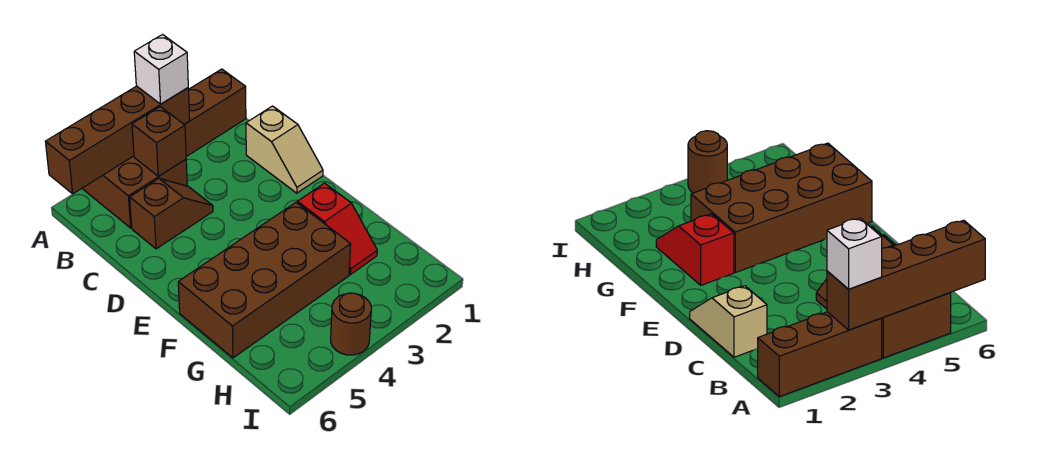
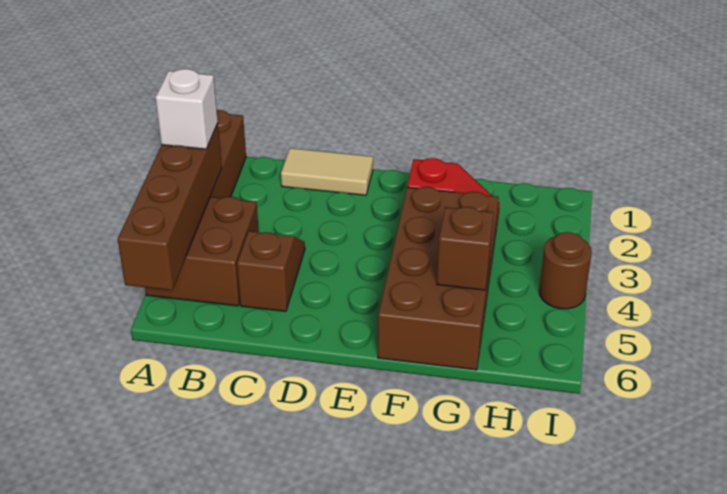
brown brick B4 level 2 -> brown brick G5 level 2
tan slope C1:D1 level 1 top C -> tan tile C1:D1 level 1

